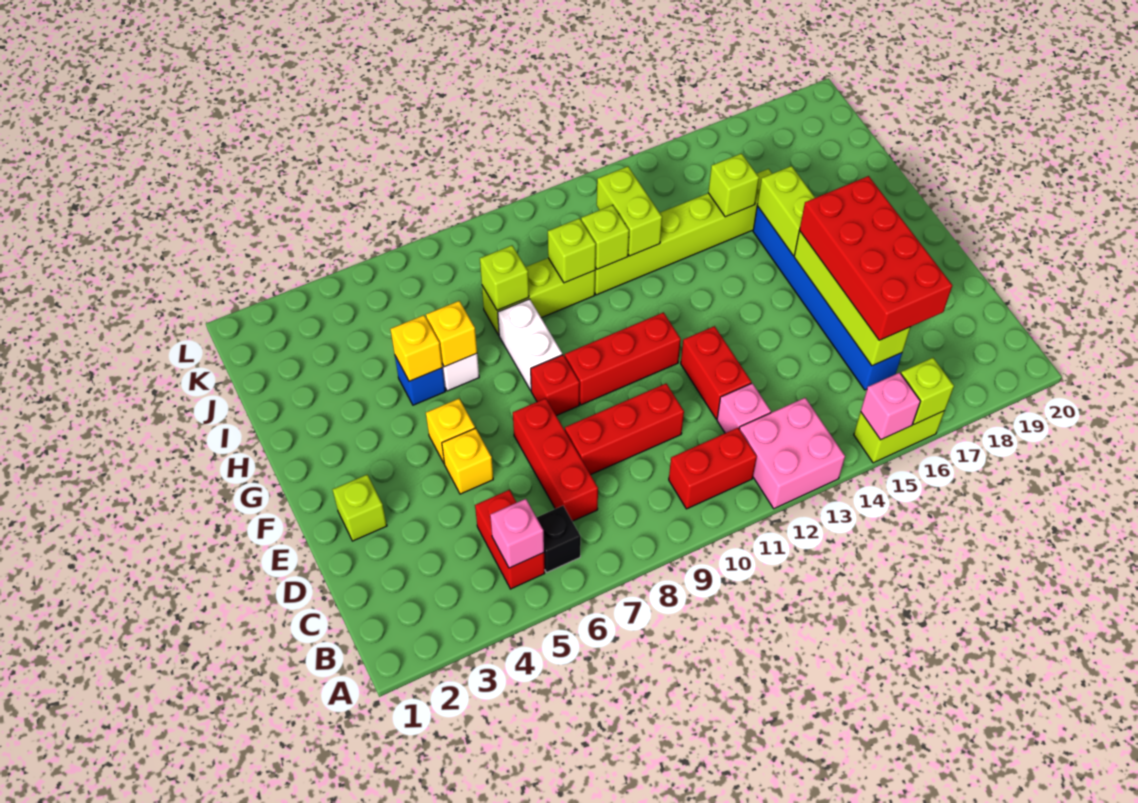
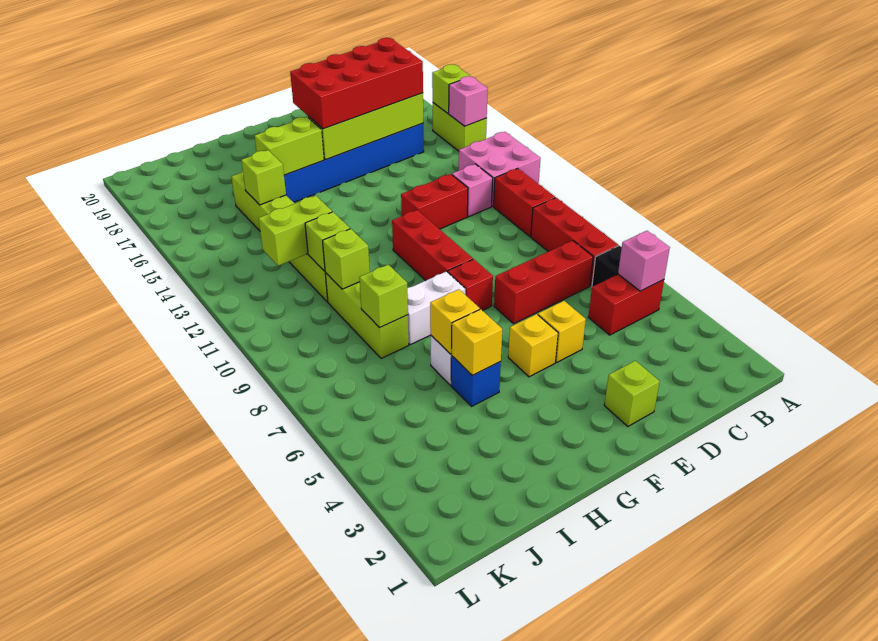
red brick D8:D10 level 1 -> red brick B7:B9 level 1

